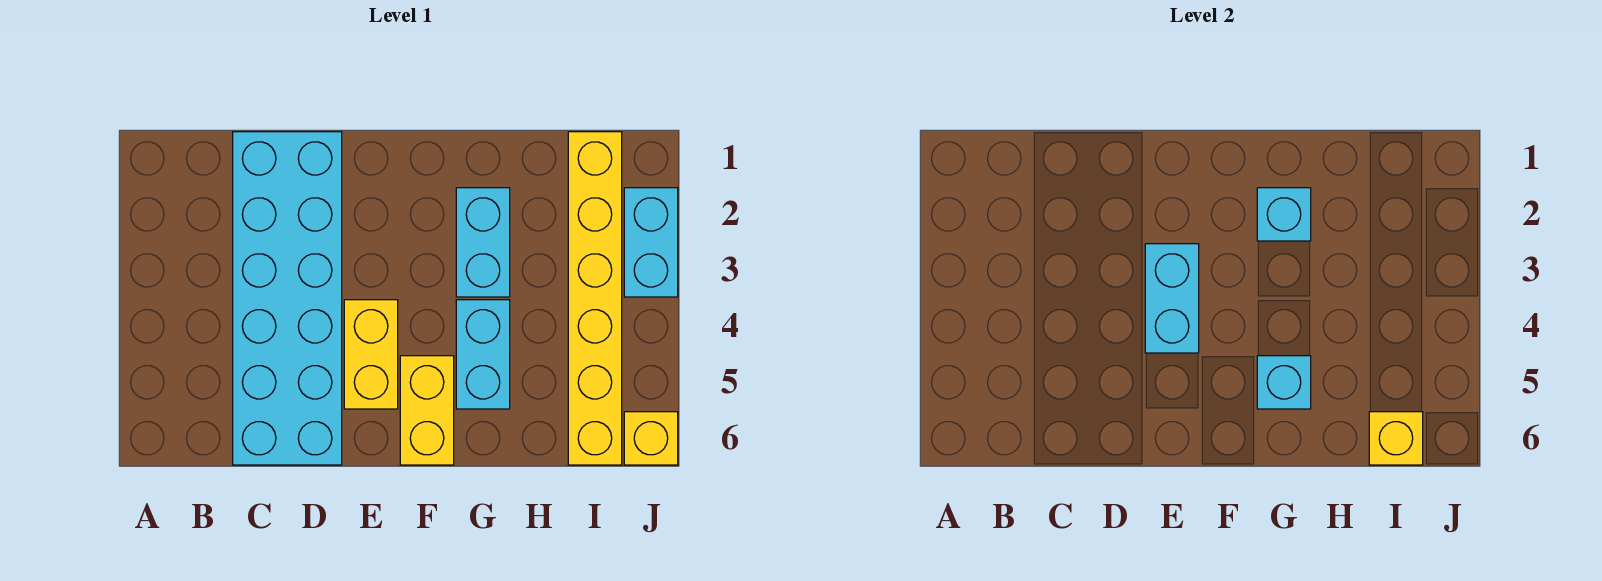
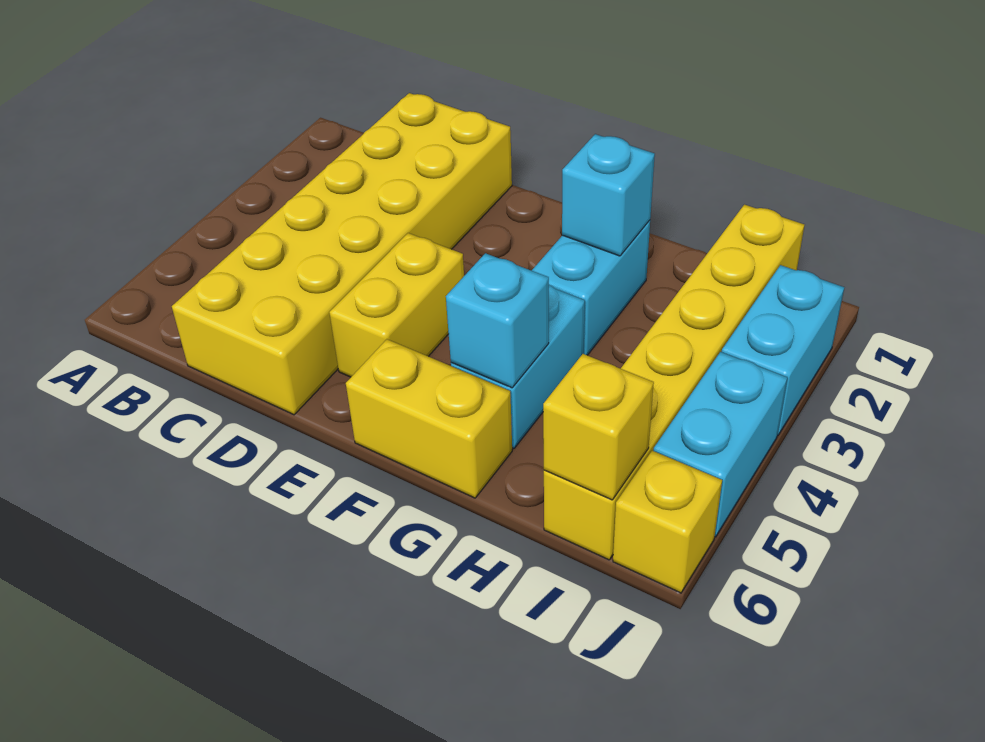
cyan brick C1:D6 level 1 -> yellow brick C1:D6 level 1
cyan brick E3:E4 level 2 -> cyan brick J4:J5 level 1
yellow brick F5:F6 level 1 -> yellow brick F6:G6 level 1

